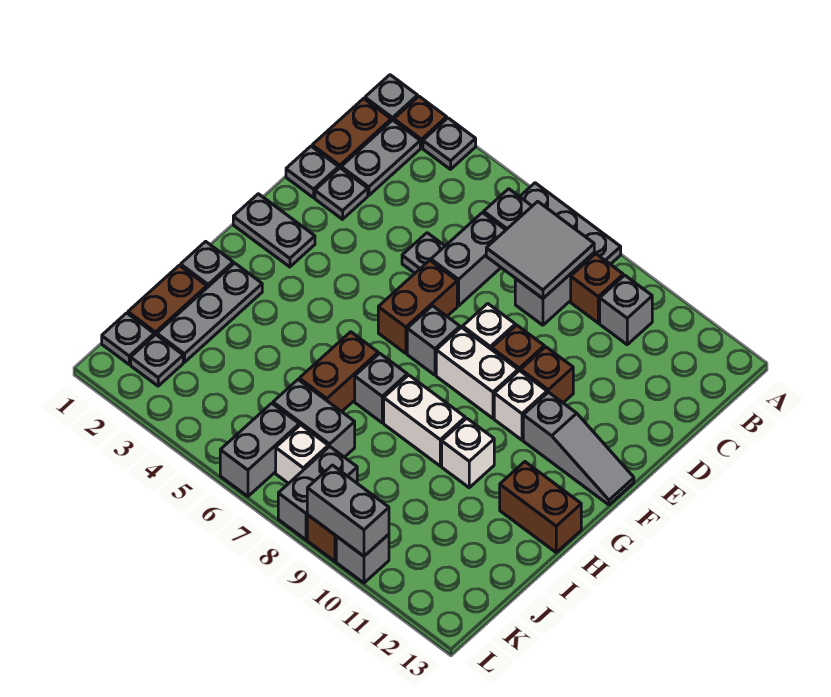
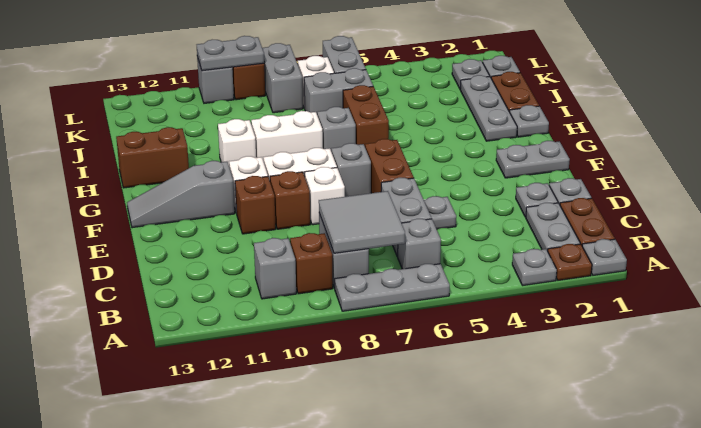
grey brick L9:L10 level 2 -> grey plate L9:L10 level 2

